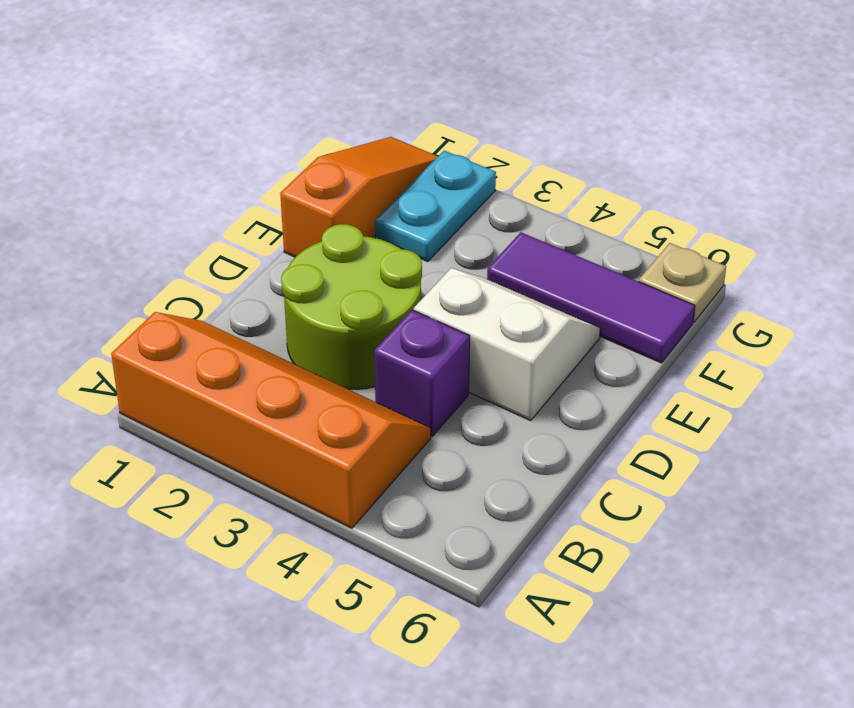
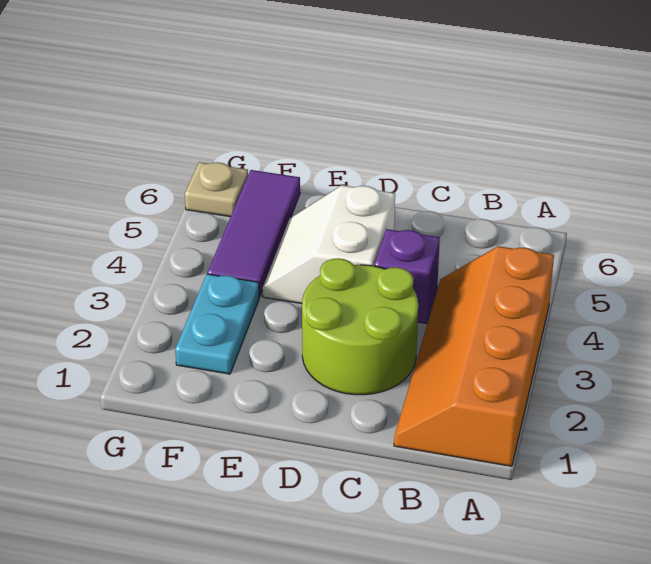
orange slope E1:G1 level 1 top E -> none
cyan plate F2:G2 level 1 -> cyan plate F2:F3 level 1

